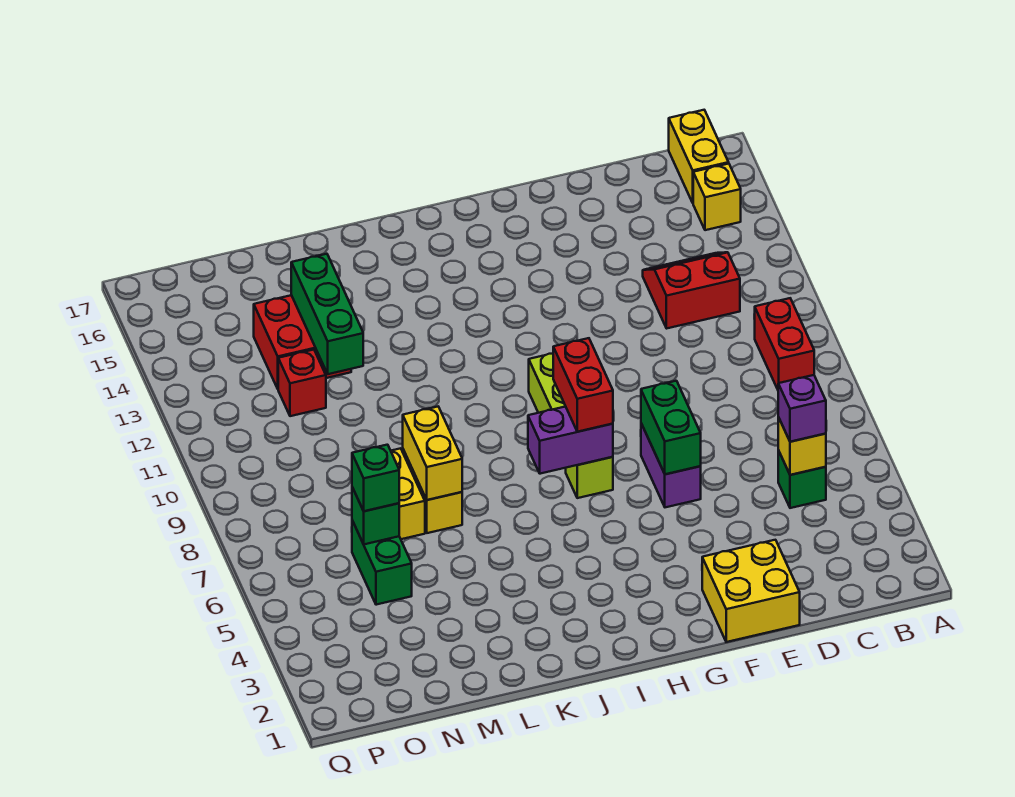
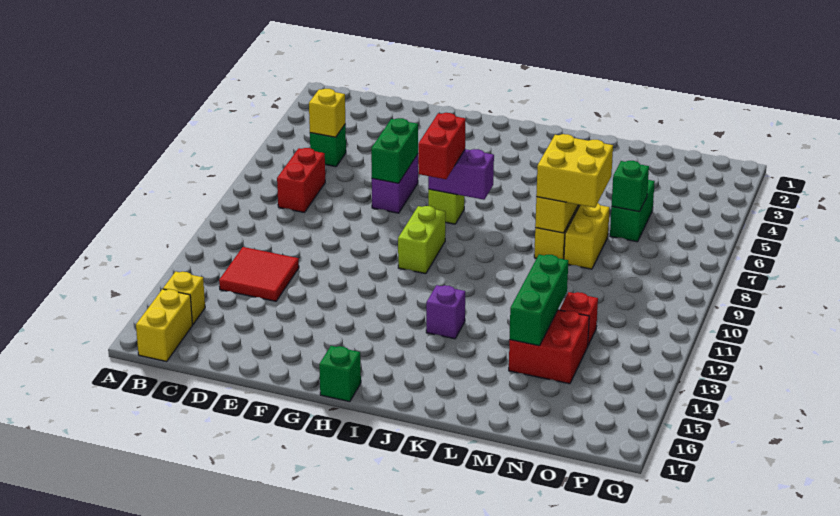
red brick B9:B10 level 1 -> red brick C7:C8 level 1
purple brick C5 level 3 -> purple brick J13 level 1
red slope C12:D13 level 1 top 12 -> red tile C12:D13 level 1
yellow brick E1:F2 level 1 -> yellow brick L7:M8 level 3
green brick N6 level 3 -> green brick H17 level 1

